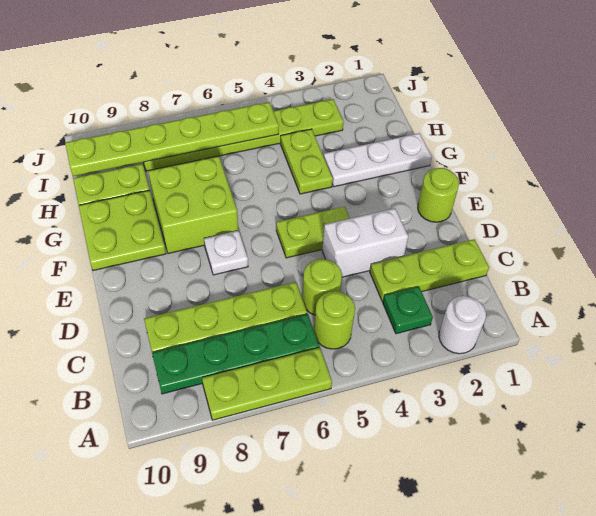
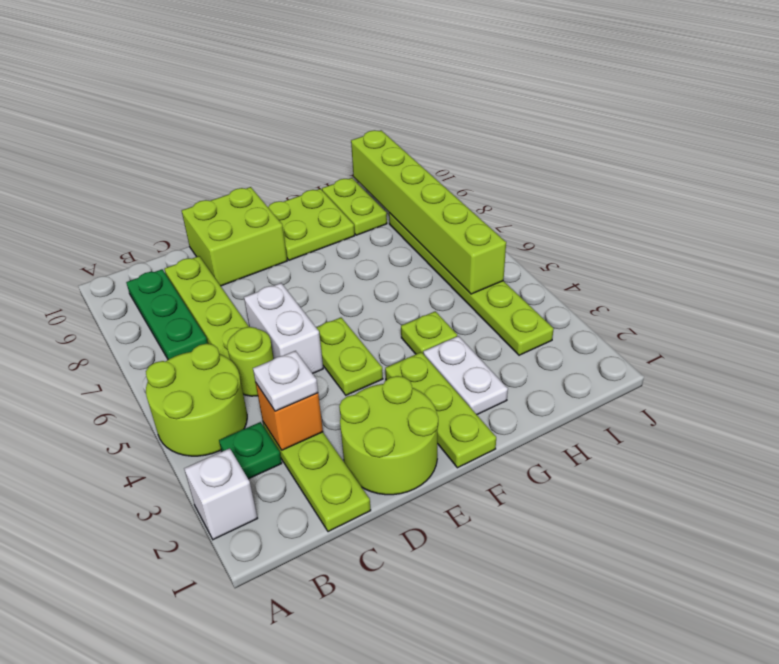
white round brick A2 level 1 -> white brick A2 level 1
lime plate A6:A8 level 1 -> lime plate F1:F3 level 1
lime round brick B5 level 1 -> lime round brick A4:B5 level 1
green plate B6:B9 level 1 -> green plate B7:B9 level 1
none -> orange brick C3 level 2
white brick D3:D4 level 1 -> white brick D5:D6 level 1
lime round brick E1 level 1 -> lime round brick D1:E2 level 1
white plate E7 level 1 -> white plate C3 level 3
lime brick F7:G8 level 1 -> lime brick D9:E10 level 1
white plate G1:G3 level 1 -> white plate G2:G3 level 1
lime plate G4:H4 level 1 -> lime plate G4 level 1
lime plate I5:I10 level 2 -> lime brick I5:I10 level 2

